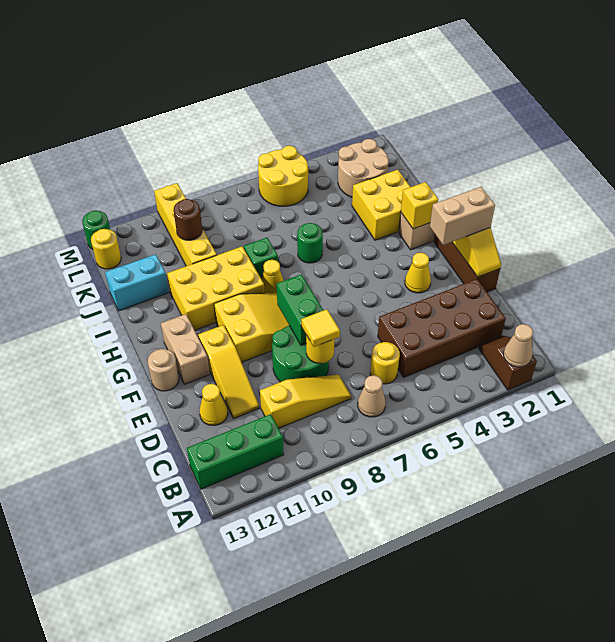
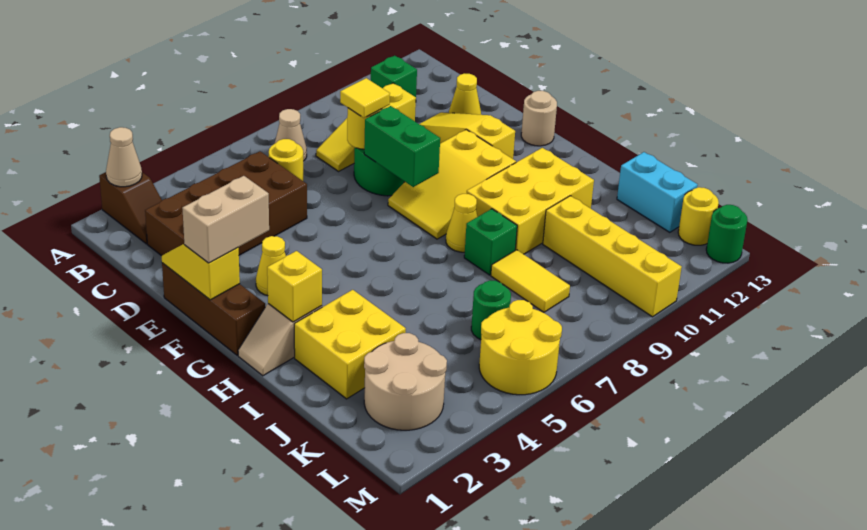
green brick B11:B13 level 1 -> green brick B11 level 1
tan brick F12:G12 level 1 -> none
green round brick I6 level 1 -> green round brick K6 level 1
none -> yellow tile J8:K8 level 1
cyan brick J12:J13 level 1 -> cyan brick J13:K13 level 1
brown round brick K10 level 2 -> none

